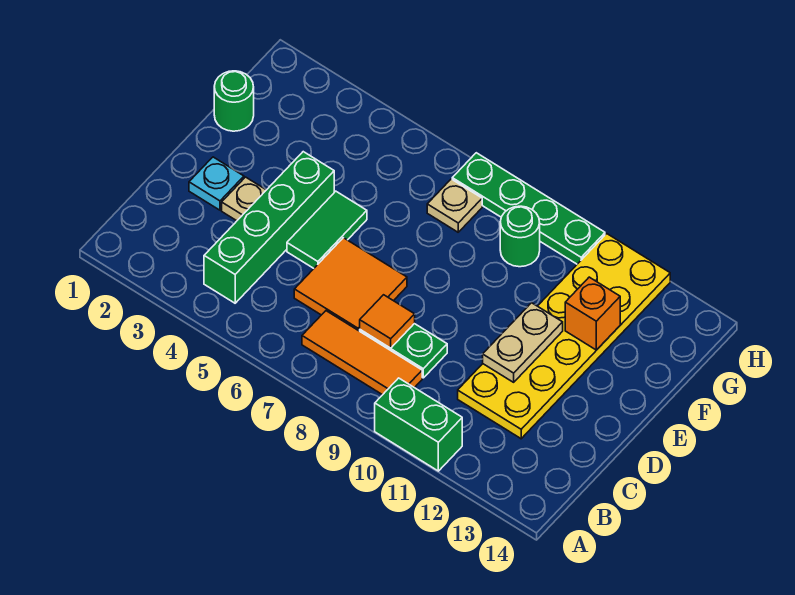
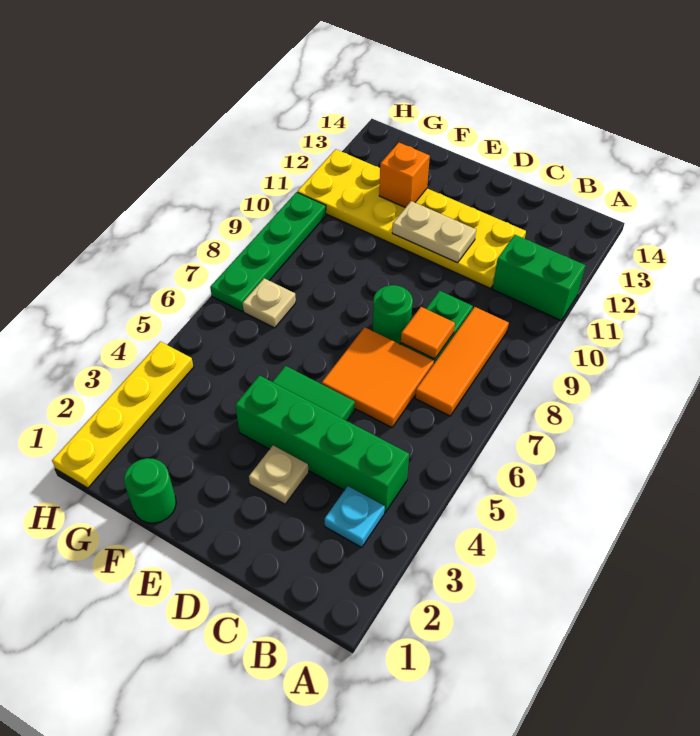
green brick A10:A11 level 1 -> green brick A11:B11 level 1
cyan plate D2 level 1 -> cyan plate B3 level 1
green round brick G9 level 1 -> green round brick D8 level 1
none -> yellow plate H1:H4 level 1

